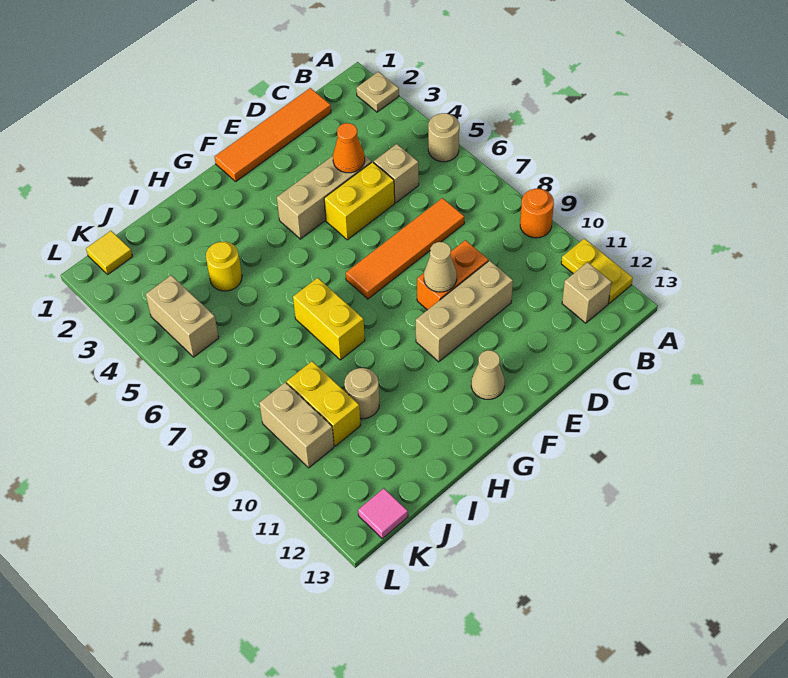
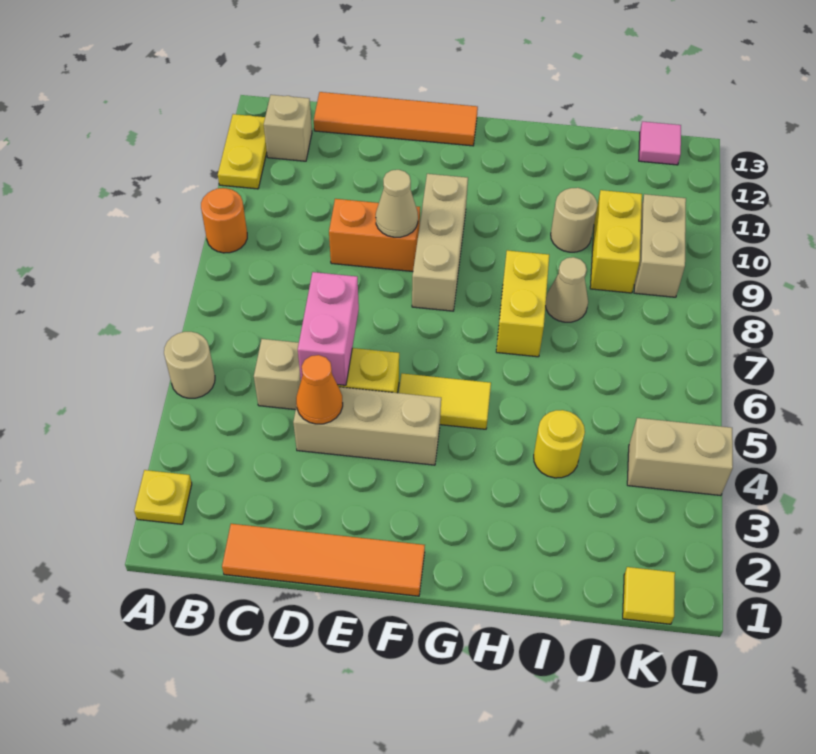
tan plate A2 level 1 -> yellow plate A2 level 1
orange tile C7:F7 level 1 -> orange tile C13:F13 level 1
none -> pink brick D5:D6 level 2
tan brick D10:F10 level 1 -> tan brick F8:F10 level 1
none -> yellow tile F5:G5 level 1
tan cone F12 level 1 -> tan cone I8 level 1
tan brick K4:K5 level 1 -> tan brick K4:L4 level 1

